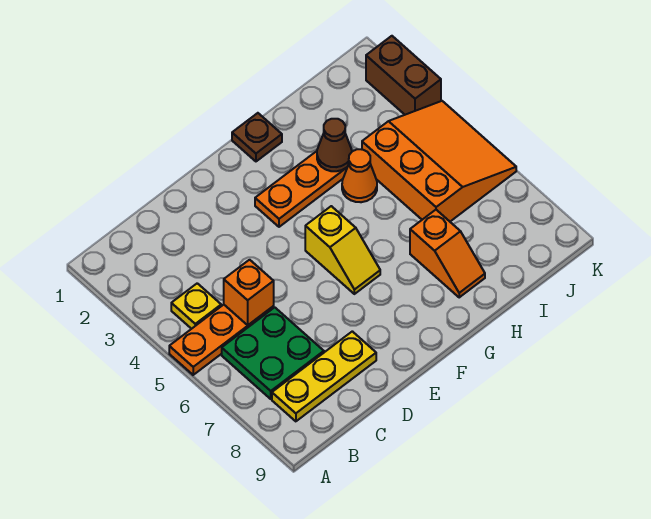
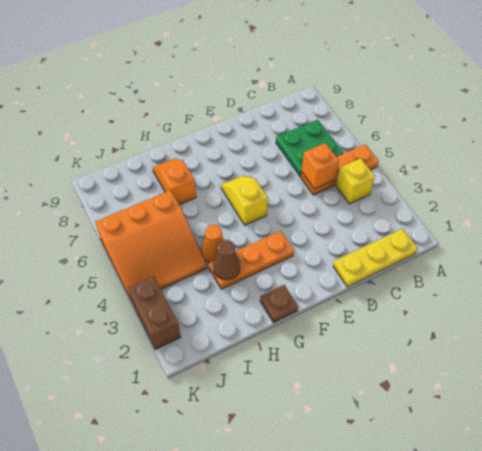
yellow plate B4 level 1 -> yellow brick B4 level 1
yellow plate B8:D8 level 1 -> yellow plate B1:D1 level 1
orange slope I4:K6 level 1 top I -> orange slope I4:K6 level 1 top 6

